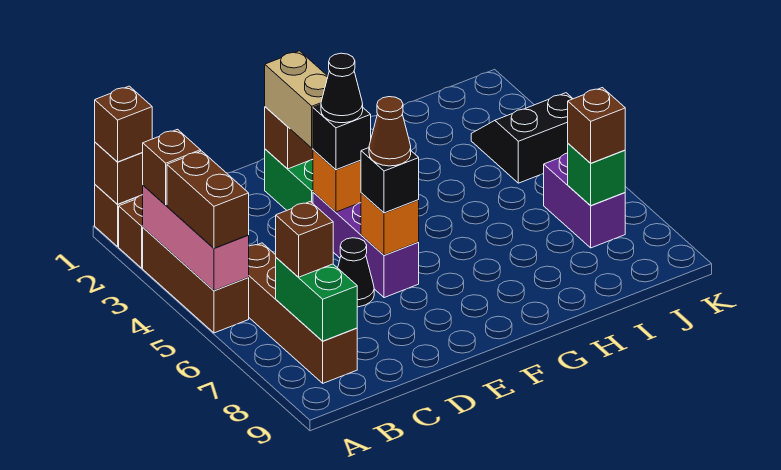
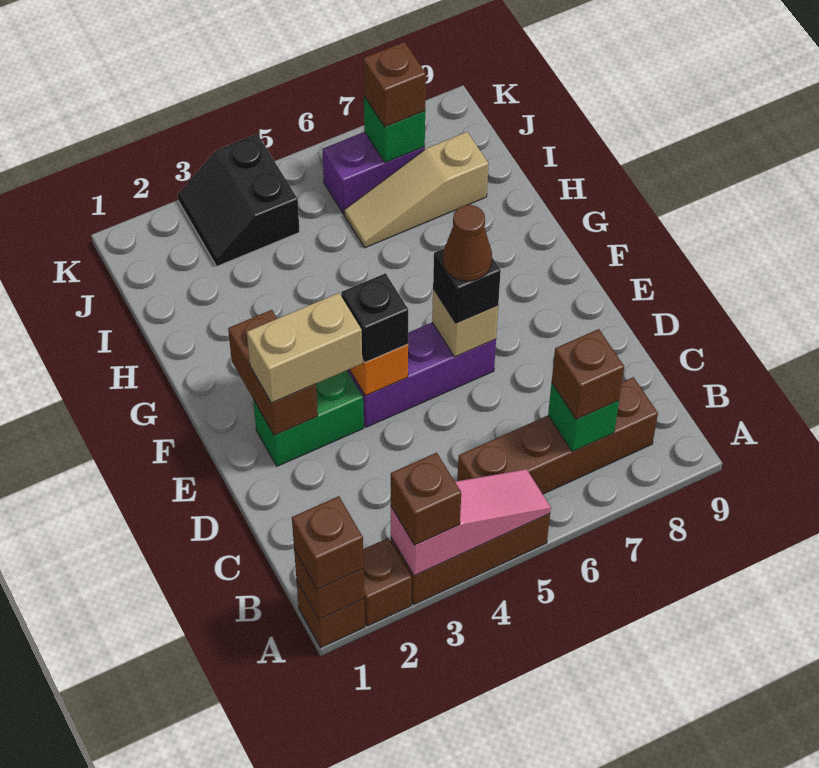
pink brick A3:A5 level 2 -> pink slope A3:A5 level 2 top 3
brown brick A4:A5 level 3 -> none
green brick B7:B8 level 2 -> green brick B7 level 2
black cone D6 level 1 -> none
black cone E4 level 4 -> none
orange brick E6 level 2 -> tan brick E6 level 2
none -> tan slope I6:I8 level 1 top 8

